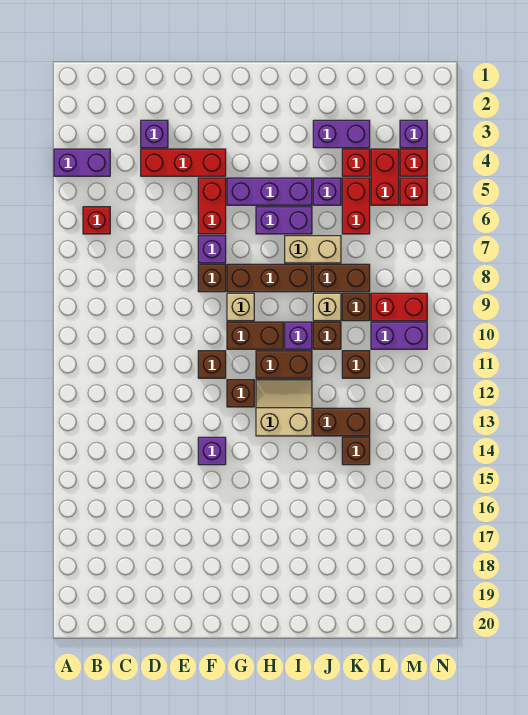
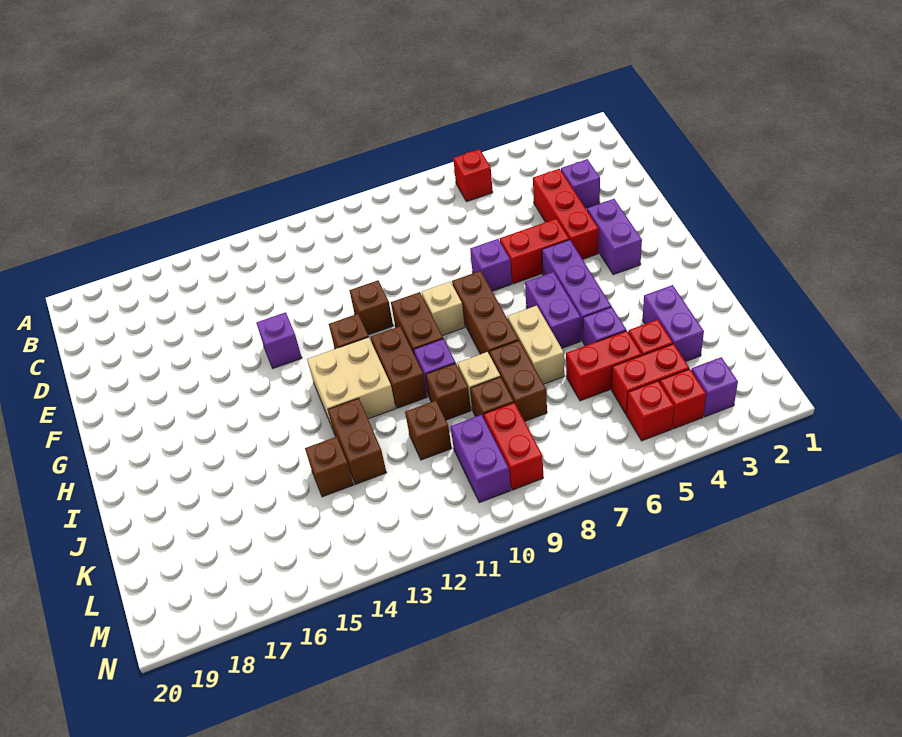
purple brick A4:B4 level 1 -> purple brick F3:G3 level 1
brown brick F8 level 1 -> none
tan slope H12:I13 level 1 top 13 -> tan brick H12:I13 level 1

